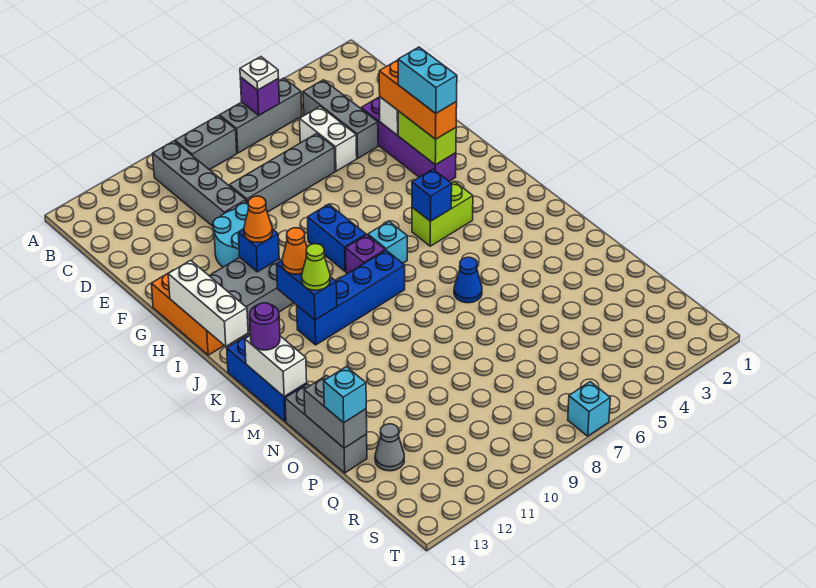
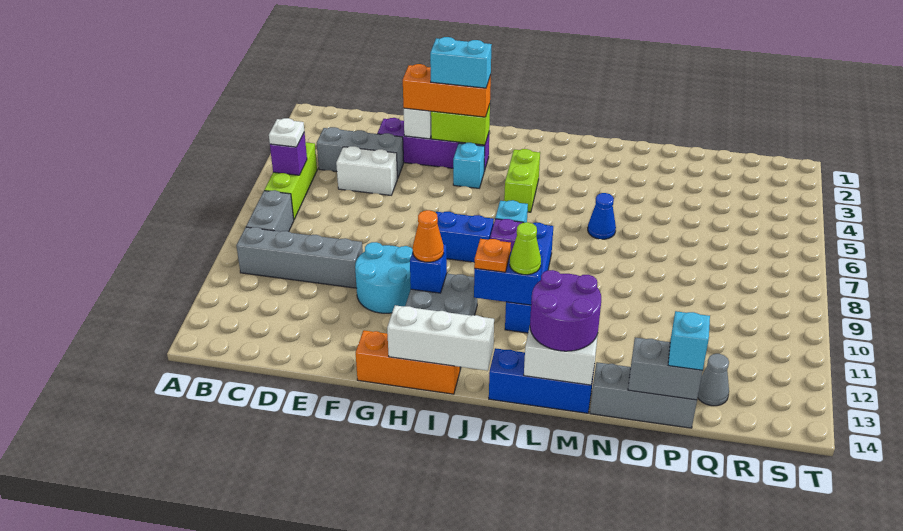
grey brick B5:B7 level 1 -> lime brick B5:B7 level 1
grey brick E6:E9 level 1 -> none
blue brick J5 level 2 -> none
orange cone J11 level 3 -> orange plate J11 level 3
purple round brick L14 level 3 -> purple round brick L13:M14 level 3
cyan brick T7 level 1 -> cyan brick H4 level 1

